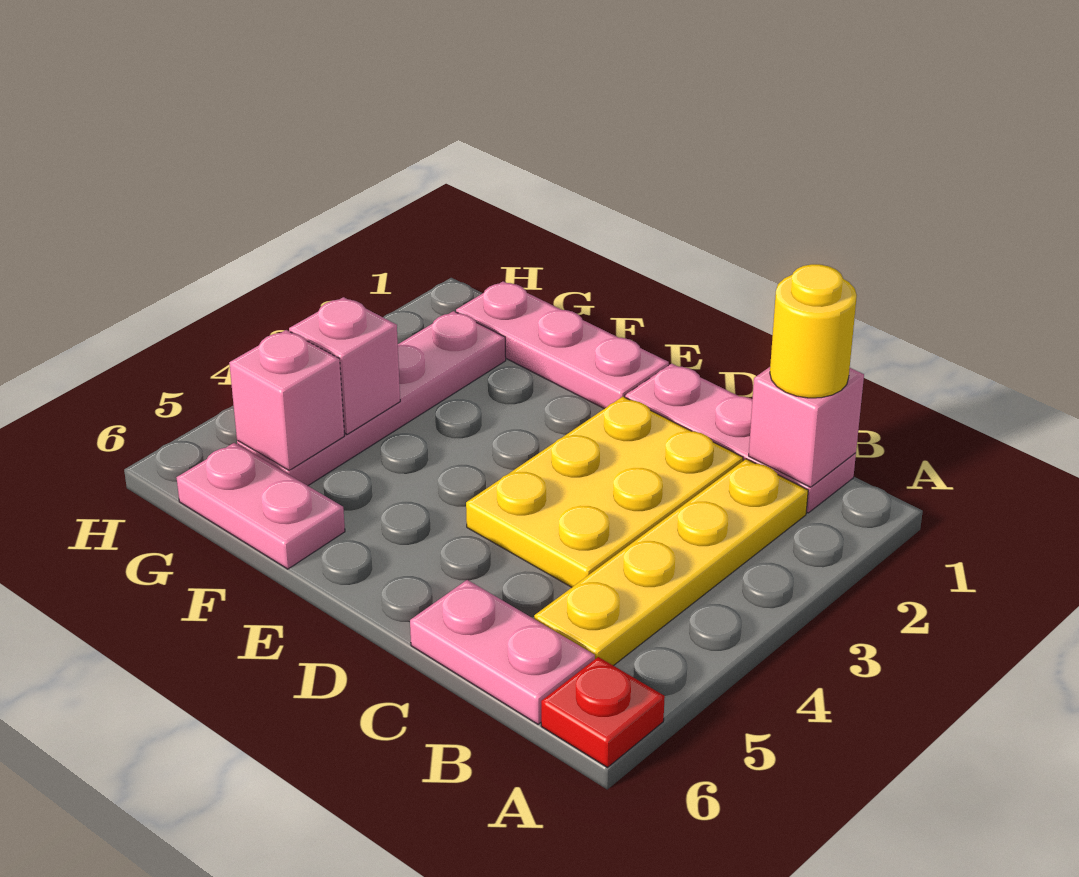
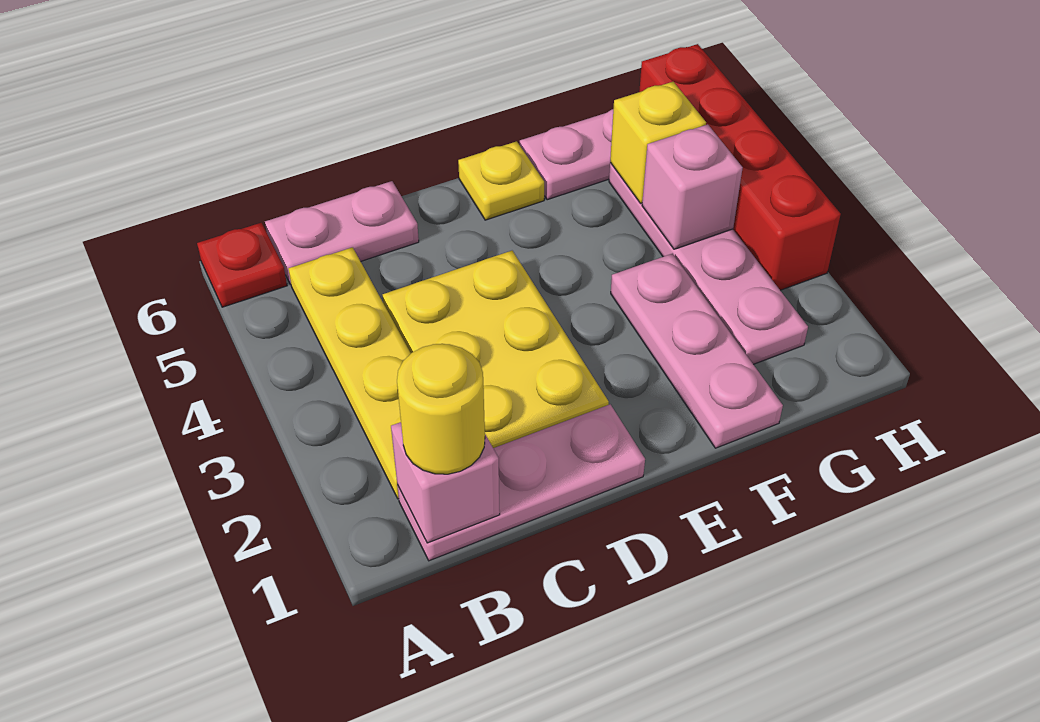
pink plate E1:G1 level 1 -> pink plate F1:F3 level 1
none -> yellow plate E6 level 1
pink brick G5 level 2 -> yellow brick G5 level 2
none -> red brick H3:H6 level 1

